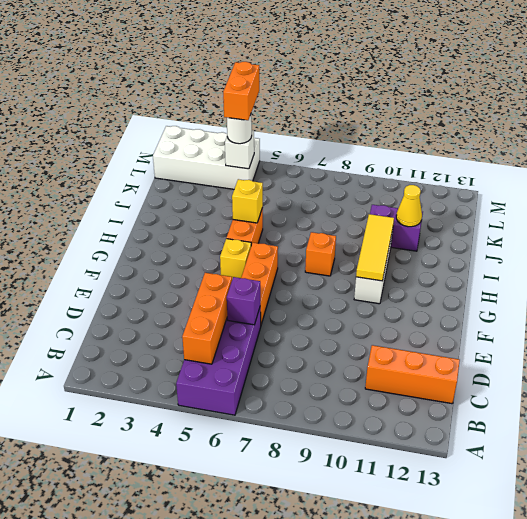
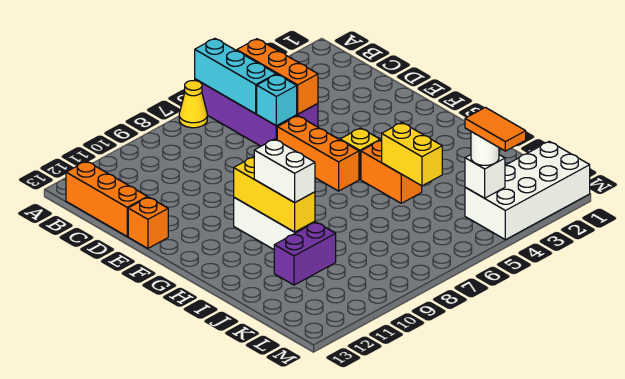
none -> cyan brick A6:C6 level 2
orange brick C11:C13 level 1 -> orange brick B13:D13 level 1
purple brick D6 level 2 -> cyan brick D6 level 2
yellow tile G10:I10 level 2 -> yellow brick G10:I10 level 2
orange brick H8 level 1 -> orange brick E13 level 1
none -> white brick H10:I10 level 3
yellow brick I5 level 2 -> yellow brick I5:J5 level 2
yellow cone J11 level 2 -> yellow cone A7 level 1
orange brick L4:M4 level 4 -> orange tile L4:M4 level 4

